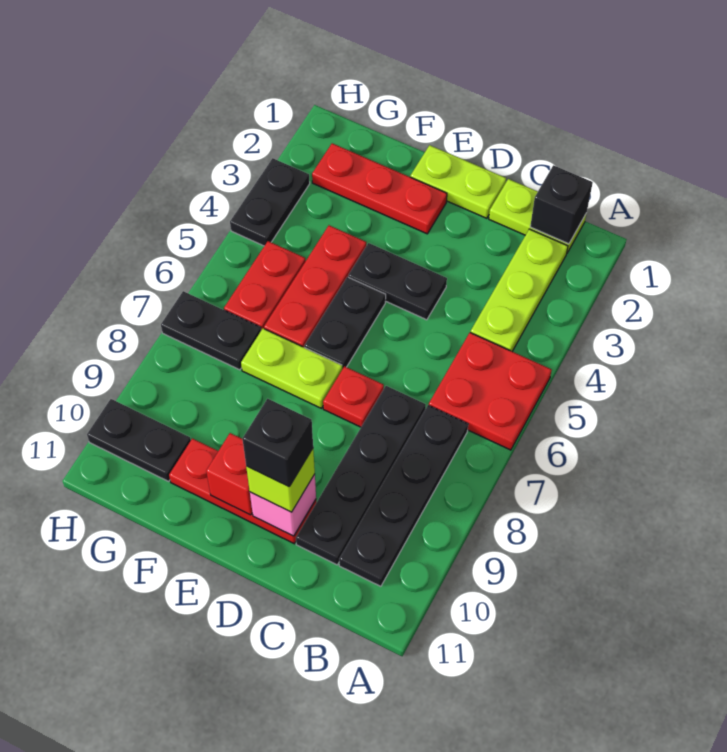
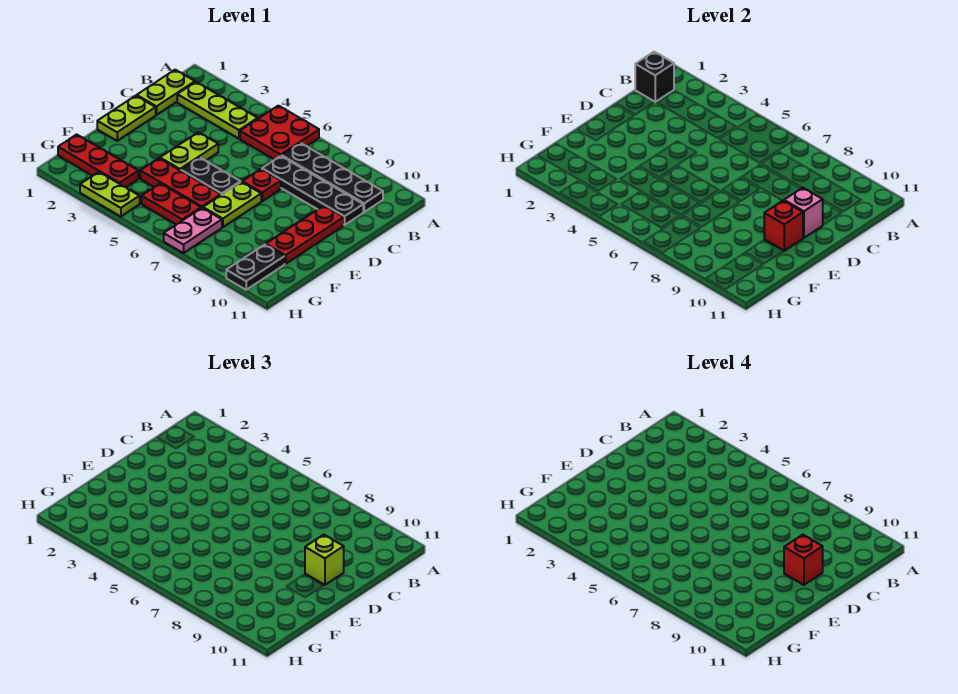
black plate D4:E4 level 1 -> lime plate D4:E4 level 1
black brick D10 level 4 -> red brick D10 level 4
red plate E2:G2 level 1 -> red plate G1:G3 level 1
black plate G7:H7 level 1 -> pink plate G7:H7 level 1
black plate H3:H4 level 1 -> lime plate H3:H4 level 1

